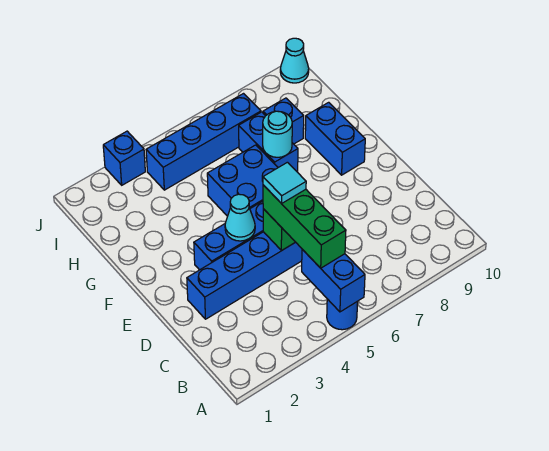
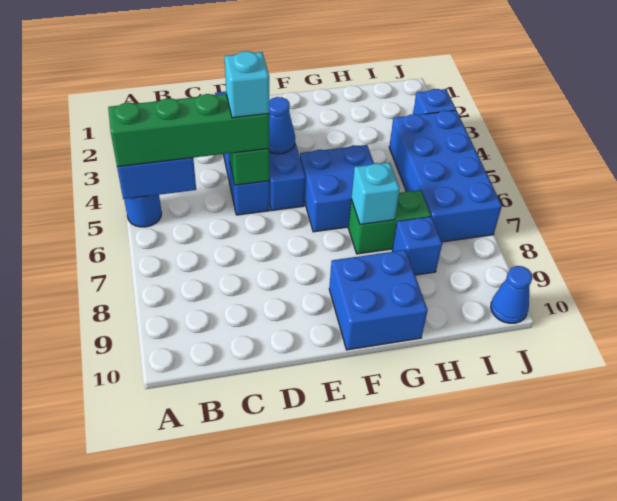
green brick B5:D5 level 3 -> green brick A5:D5 level 3
cyan tile D5 level 4 -> cyan brick D5 level 4
cyan cone E4 level 2 -> blue cone E4 level 2
blue brick F9:G9 level 1 -> blue brick F9:G10 level 1
blue brick G7:H7 level 1 -> green brick G7:H7 level 1
cyan round brick G7 level 2 -> cyan brick G7 level 2
blue brick I4:I7 level 1 -> blue brick I4:J7 level 1
cyan cone J10 level 1 -> blue cone J10 level 1

